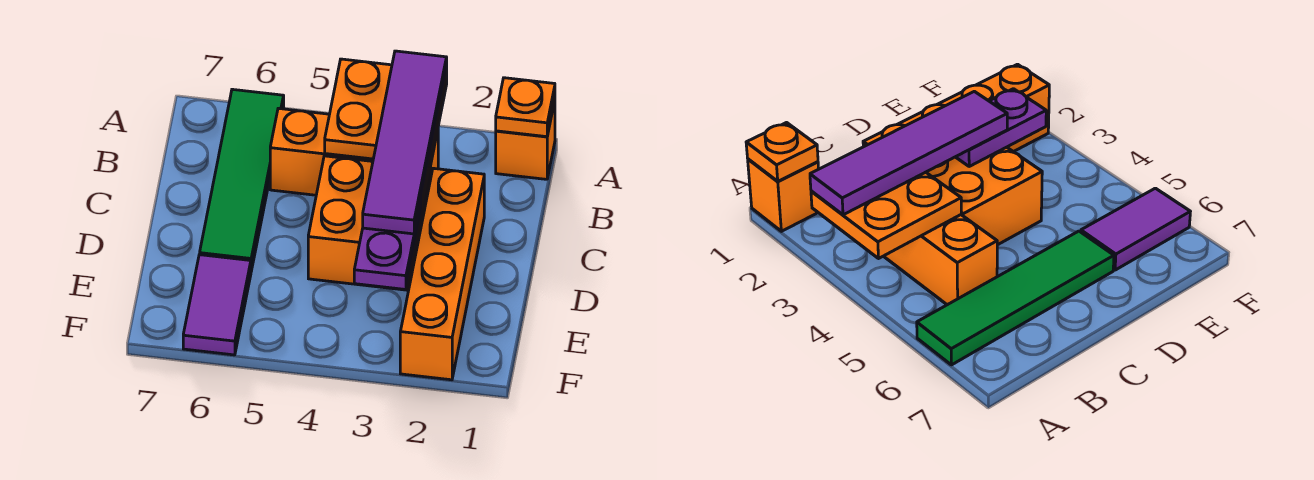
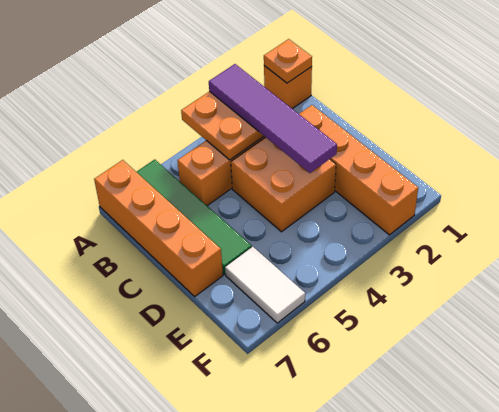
none -> orange brick A7:D7 level 1
purple plate D3:E3 level 2 -> none
purple tile E6:F6 level 1 -> white tile E6:F6 level 1

